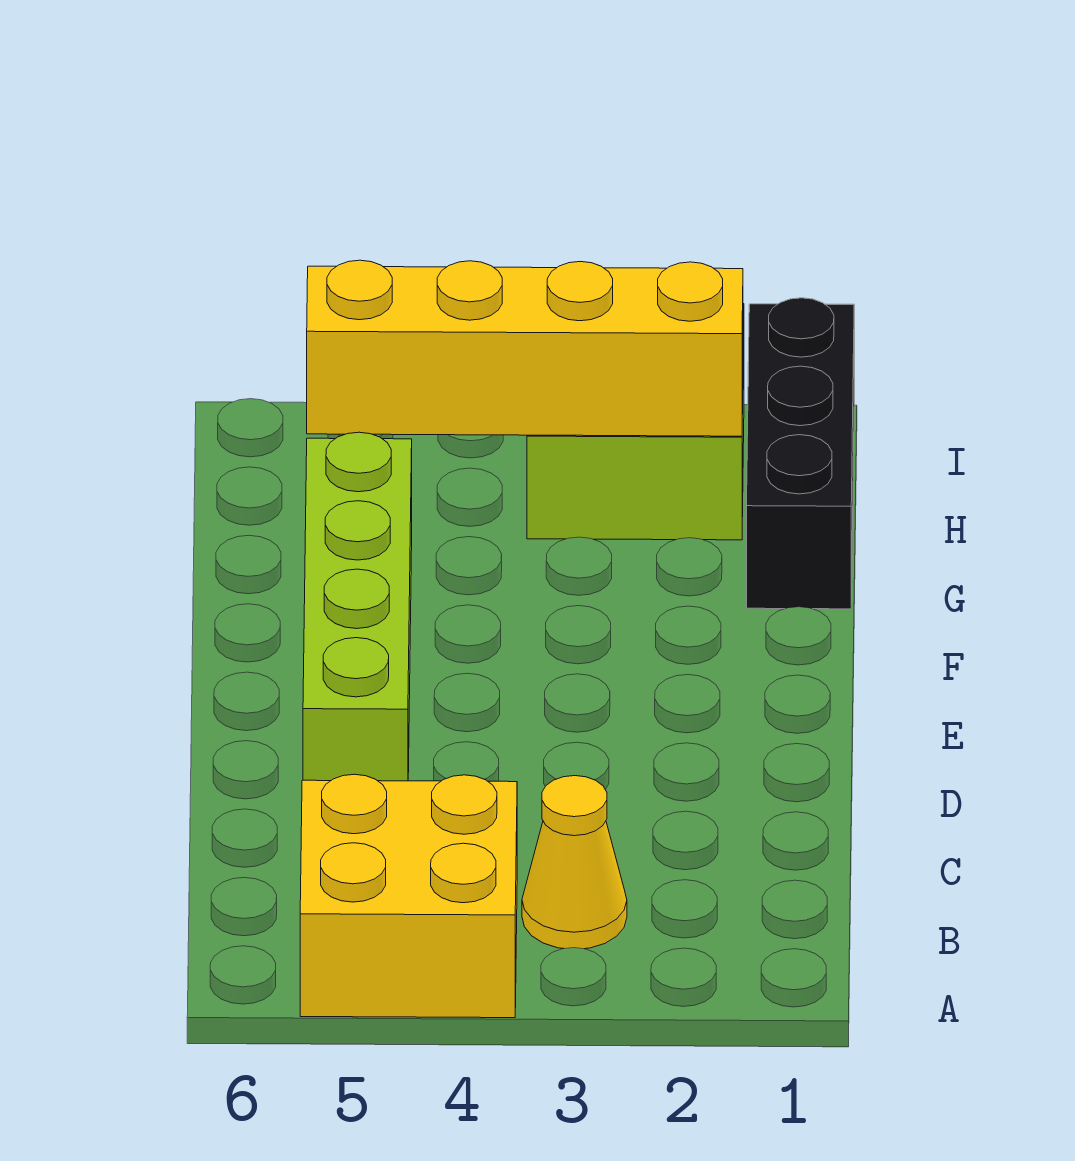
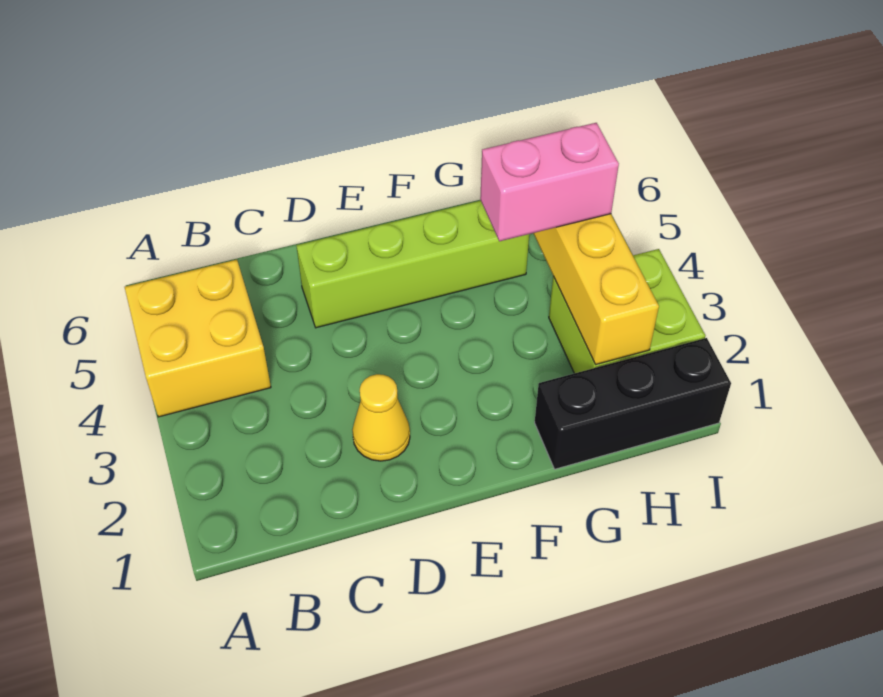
yellow cone B3 level 1 -> yellow cone D2 level 1
none -> pink brick G4:H4 level 3

